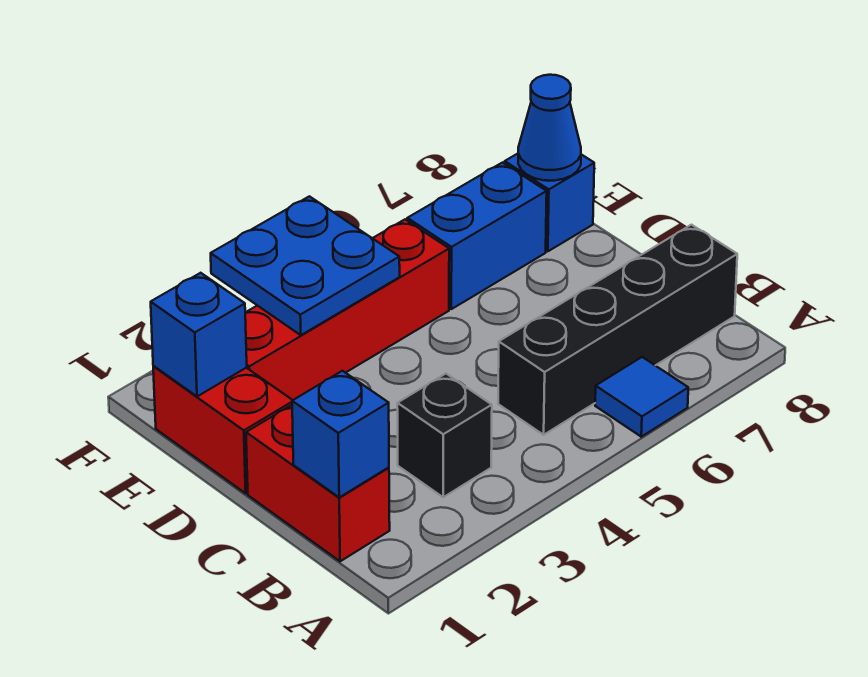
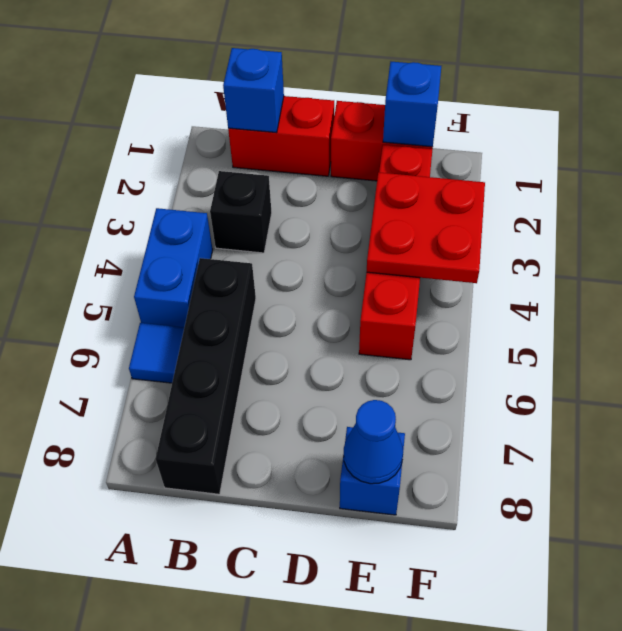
blue plate E3:F4 level 2 -> red plate E3:F4 level 2
blue brick E6:E7 level 1 -> blue brick A4:A5 level 1

